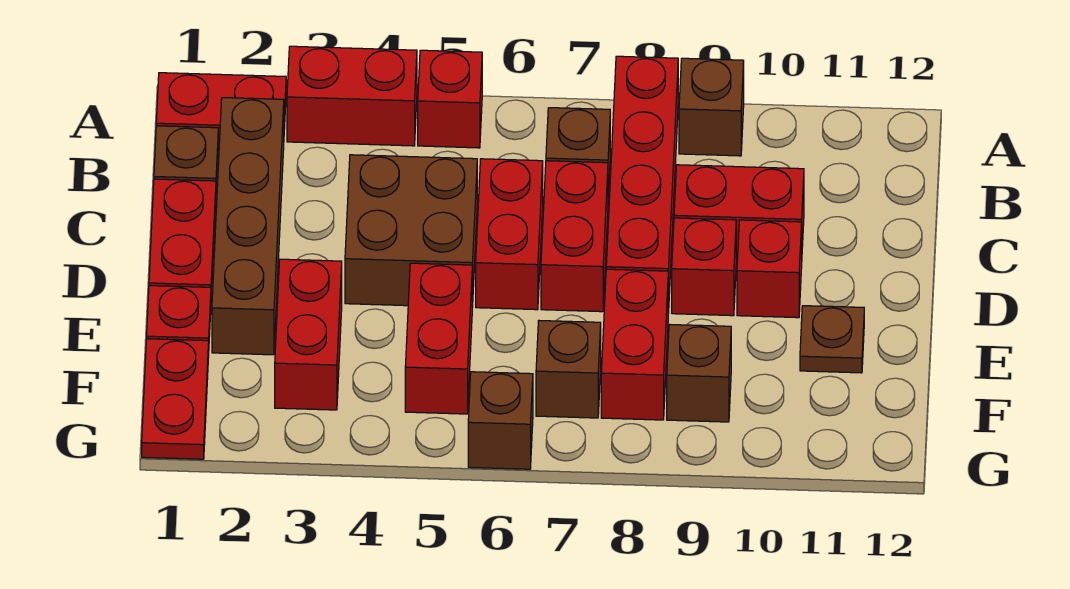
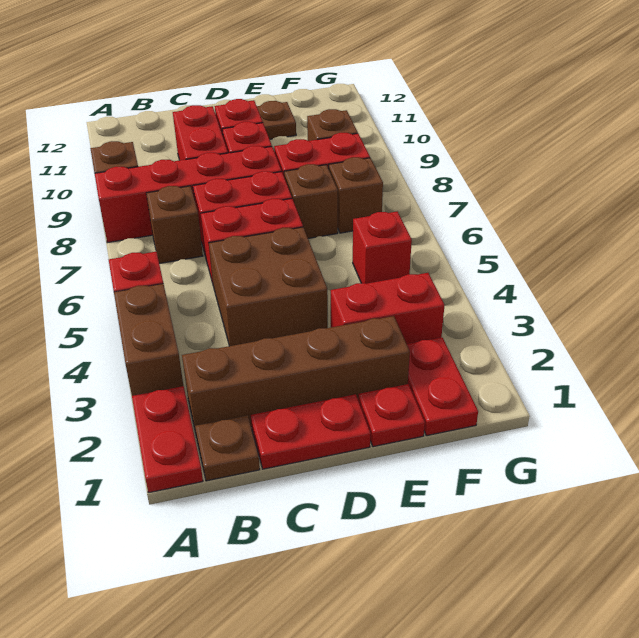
red brick A3:A4 level 1 -> brown brick A3:A4 level 1
red brick E5:F5 level 1 -> red brick F5 level 1
red plate F1:G1 level 1 -> red plate F1:F2 level 1
brown brick G6 level 1 -> brown brick E7 level 1

